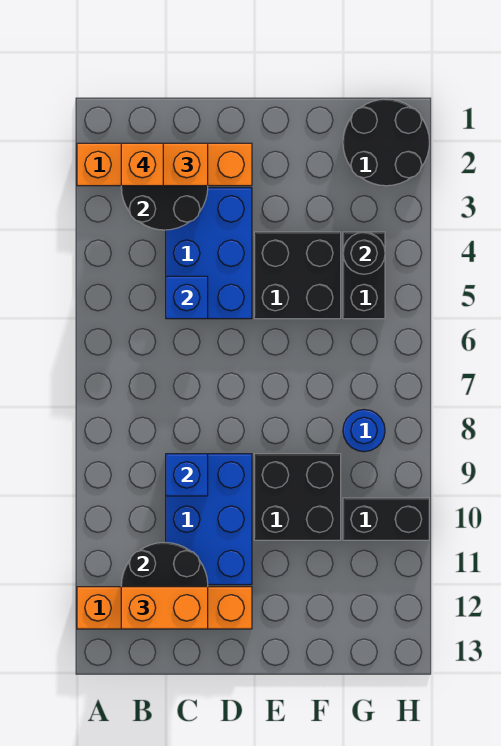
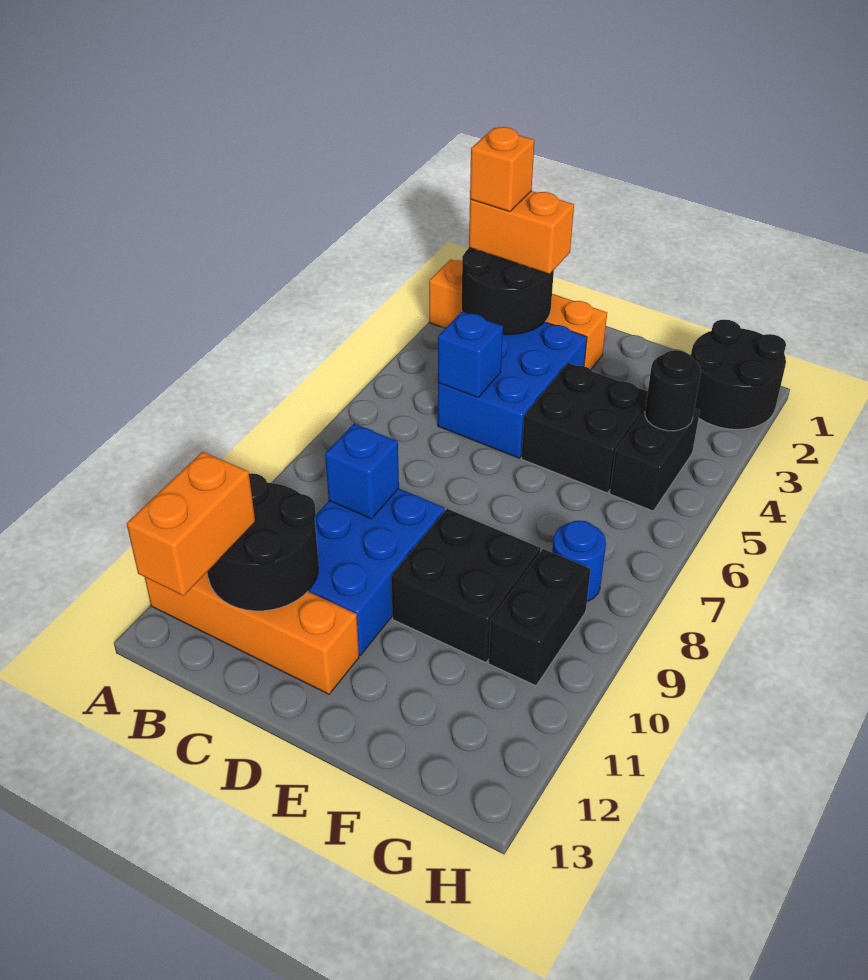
orange brick B12:C12 level 3 -> orange brick B12:B13 level 3
black brick G10:H10 level 1 -> black brick G9:G10 level 1

